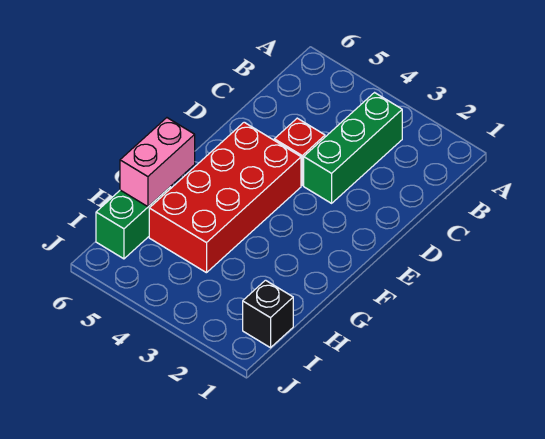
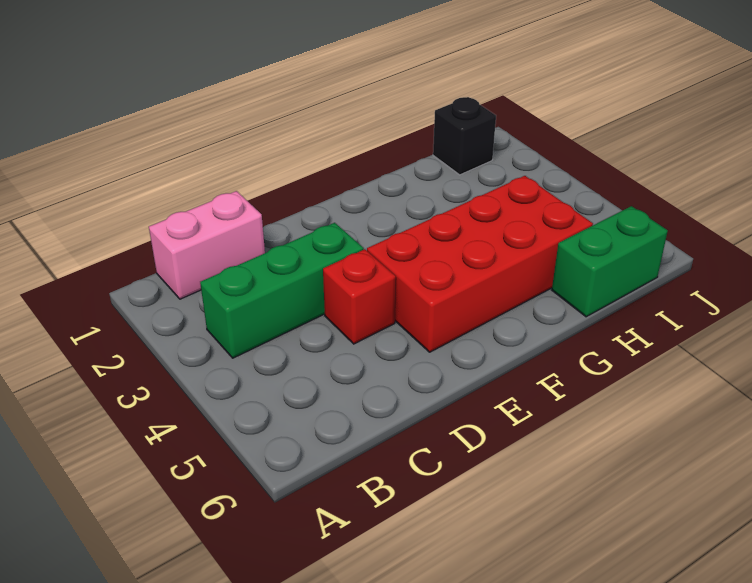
pink brick G6:H6 level 2 -> pink brick B1:C1 level 1

